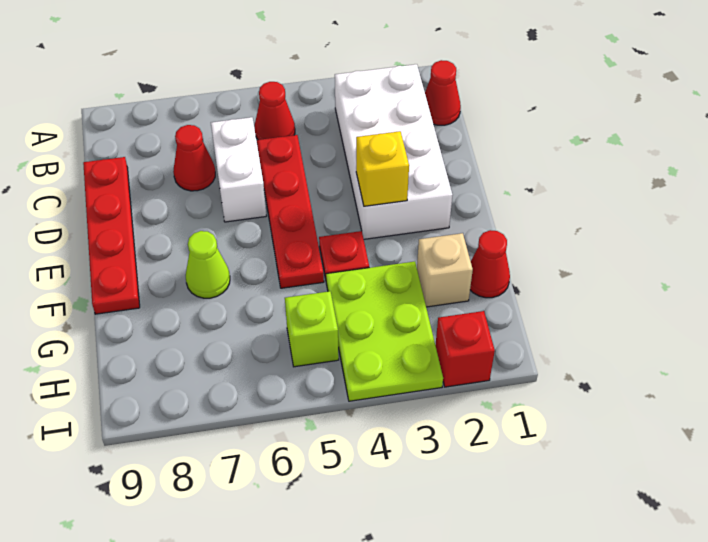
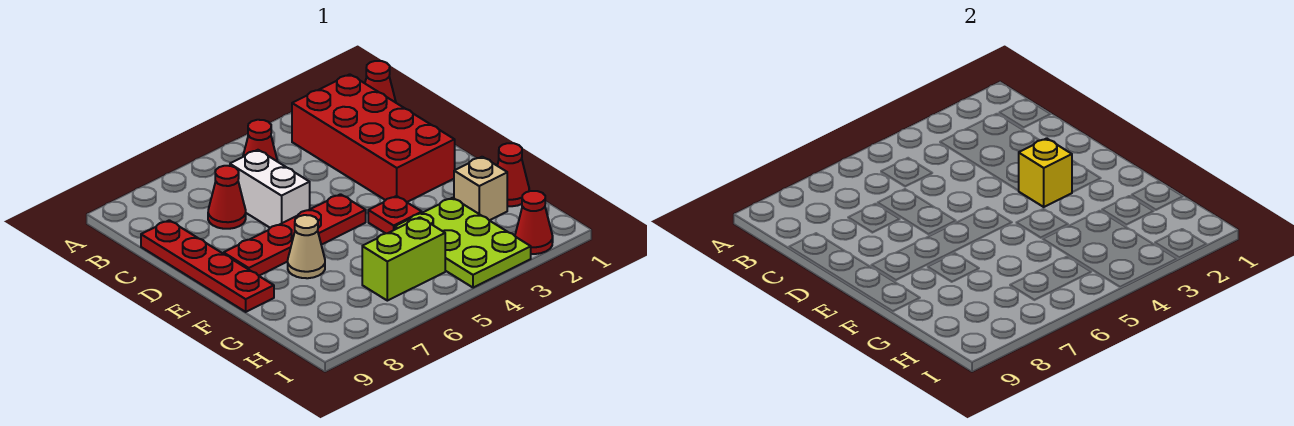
white brick B2:E3 level 1 -> red brick B2:E3 level 1
red plate C5:F5 level 1 -> red plate E5:E8 level 1
lime cone F7 level 1 -> tan cone F7 level 1
lime brick H5 level 1 -> lime brick H5:H6 level 1
red brick I2 level 1 -> red cone I2 level 1

